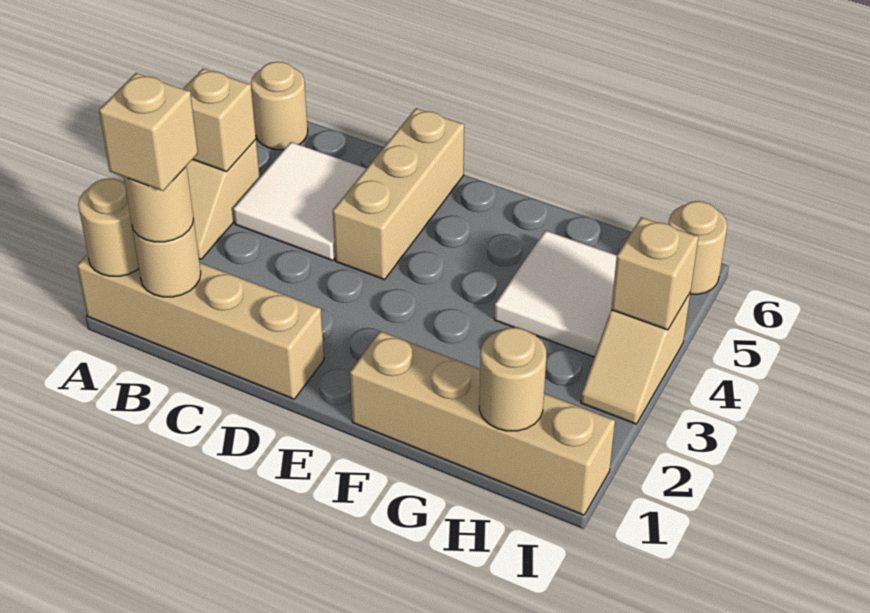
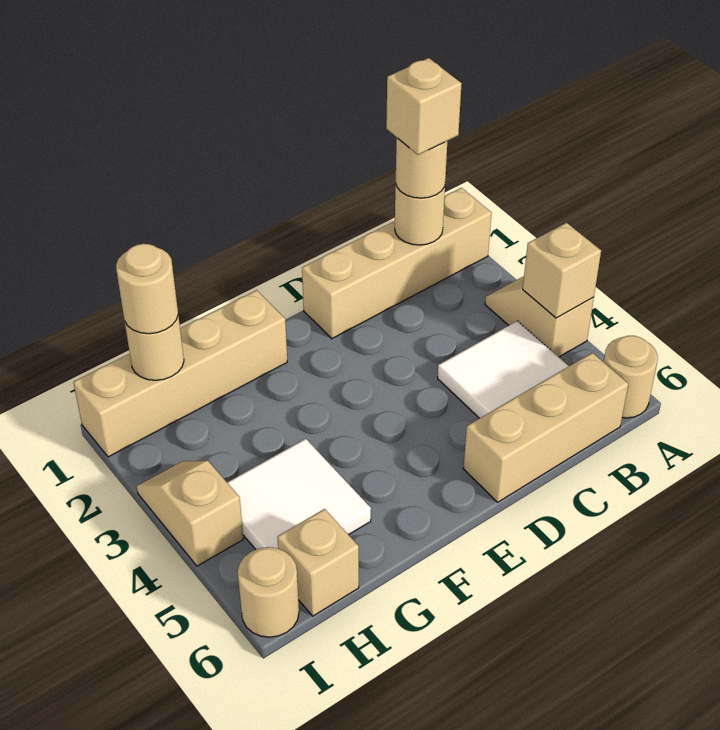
tan round brick A1 level 2 -> tan round brick H1 level 3
tan brick D4:D6 level 1 -> tan brick B6:D6 level 1
tan brick I4 level 2 -> tan brick H6 level 1

